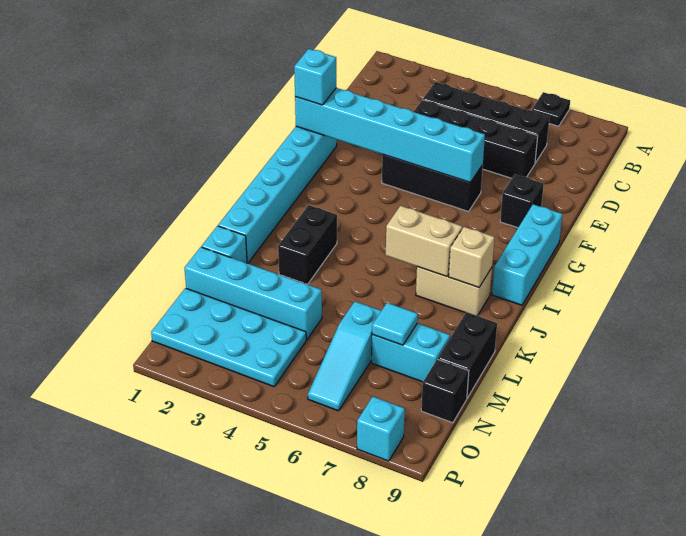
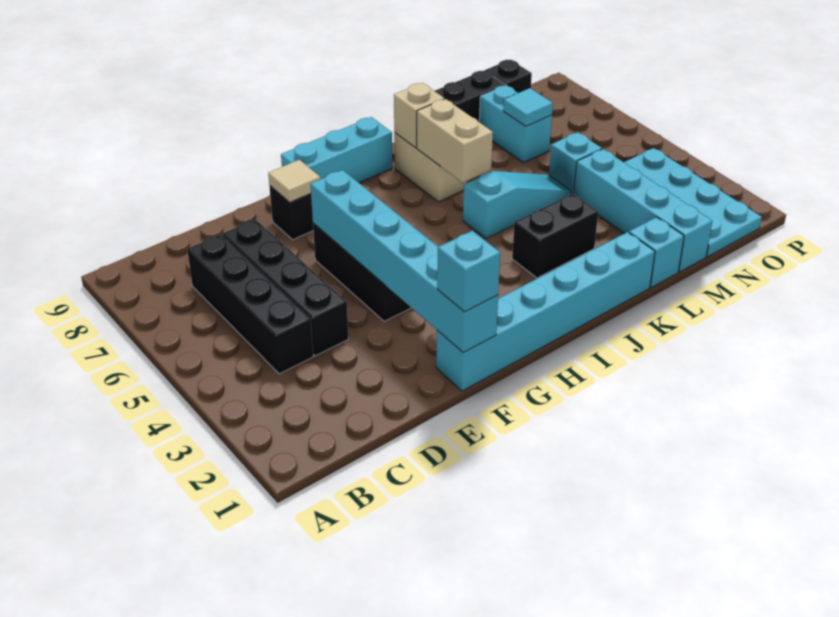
black plate A7 level 1 -> none
none -> tan tile F8 level 2
cyan slope M6:O6 level 1 top M -> cyan slope J5:L5 level 1 top J
cyan brick P8 level 1 -> cyan brick M5 level 1

